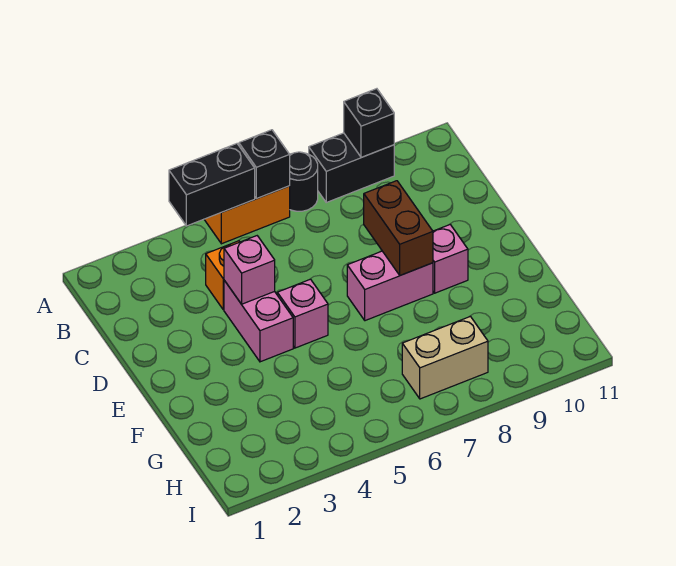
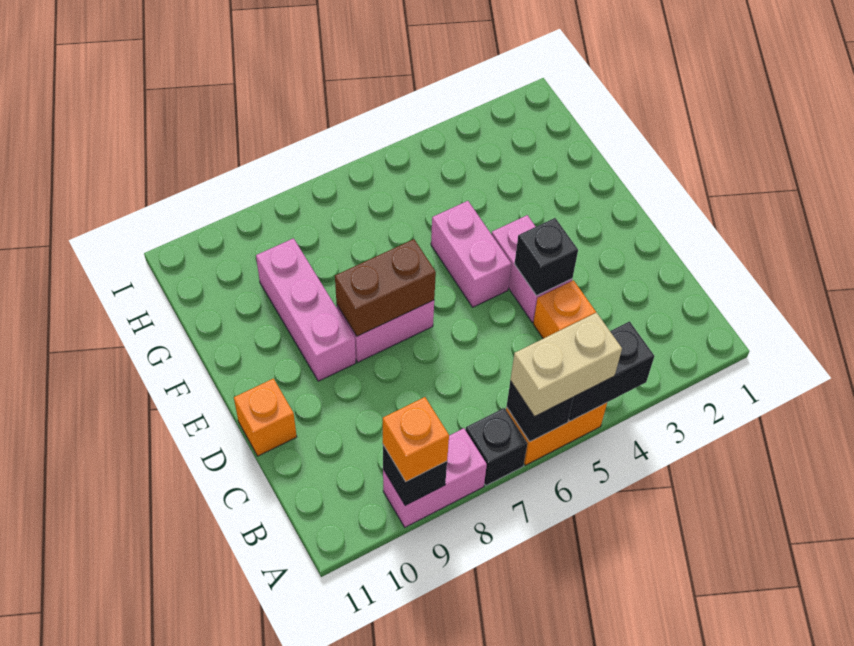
black round brick A7 level 1 -> black brick A7 level 1
black brick A8:A9 level 1 -> pink brick A8:A9 level 1
none -> orange brick A9 level 3
pink brick D4 level 2 -> black brick D4 level 2
brown brick D8:E8 level 2 -> brown brick E7:E8 level 2
none -> orange brick D11 level 1
pink brick E5 level 1 -> pink brick E5:F5 level 1
pink brick E9 level 1 -> pink brick E9:G9 level 1
tan brick H7:H8 level 1 -> tan brick A5:A6 level 3

